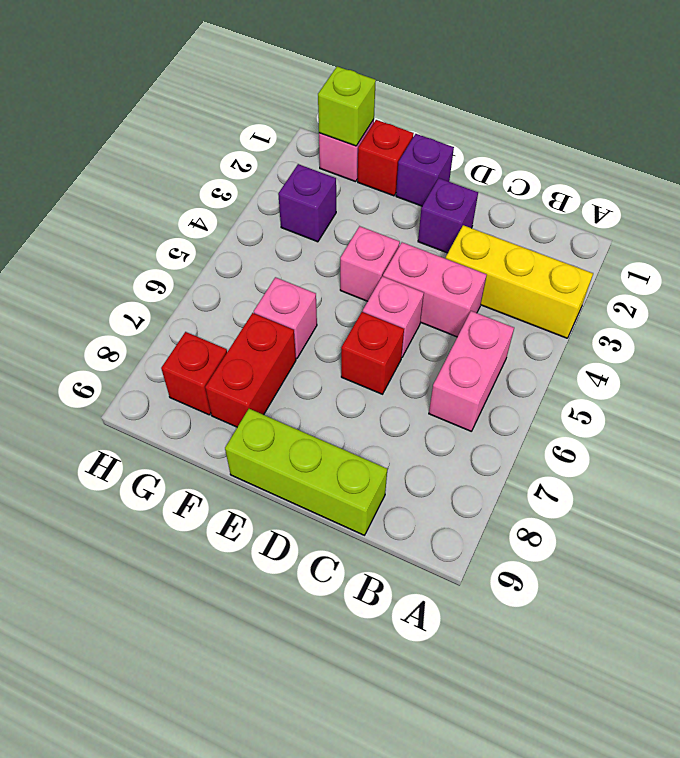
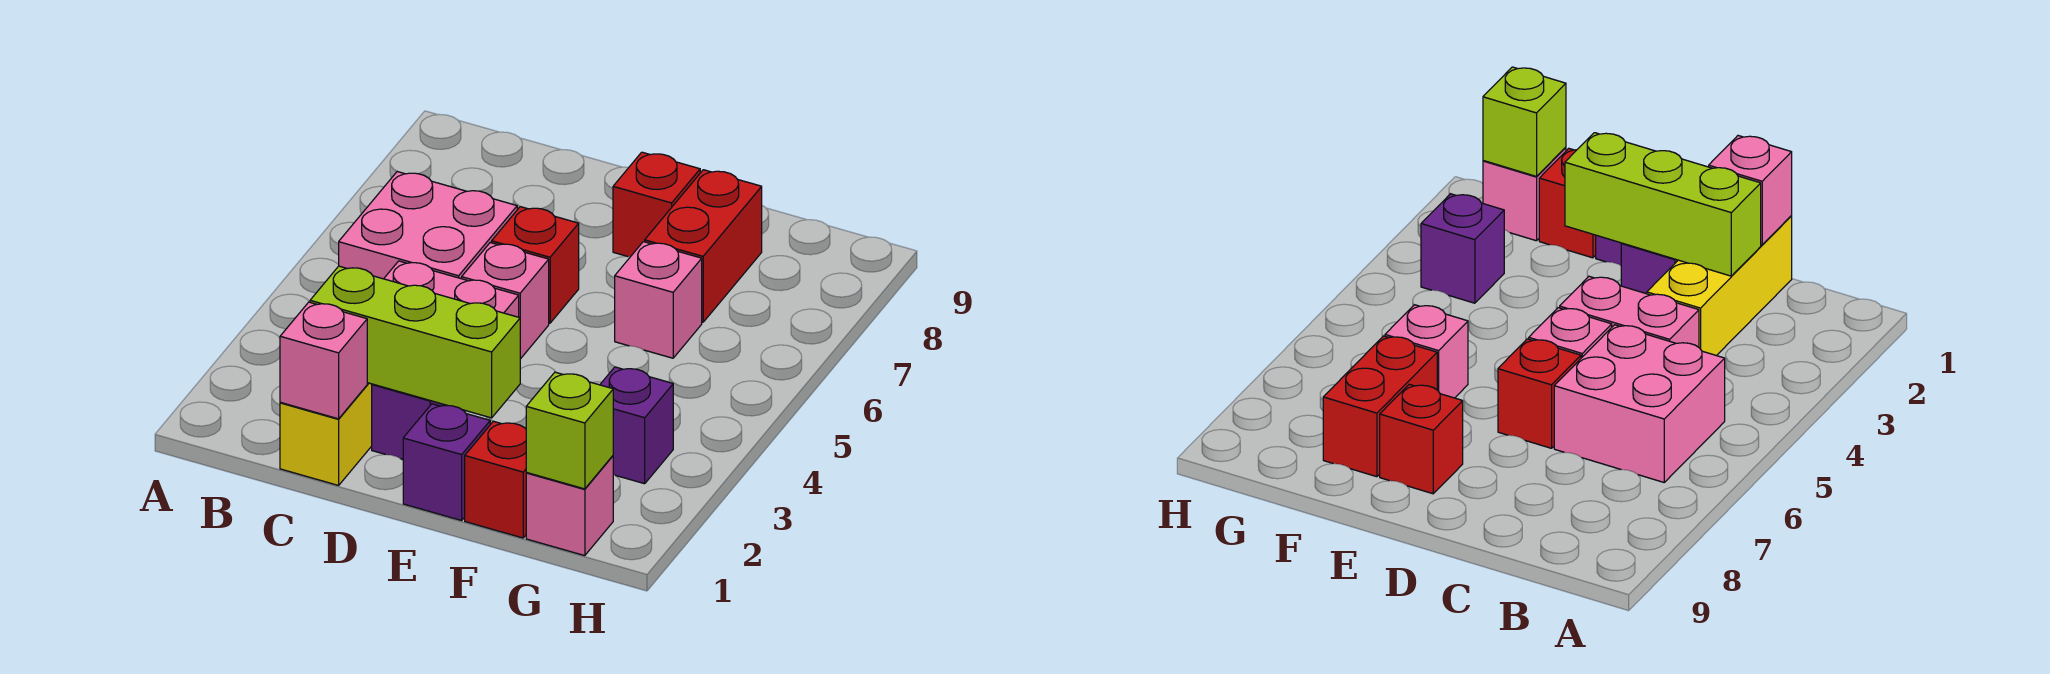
yellow brick A3:C3 level 1 -> yellow brick C1:C3 level 1
pink brick B5:B6 level 1 -> pink brick B5:C6 level 1
lime brick C9:E9 level 1 -> lime brick C2:E2 level 2
pink brick E4 level 1 -> pink brick C1 level 2
red brick G8 level 1 -> red brick E8 level 1

